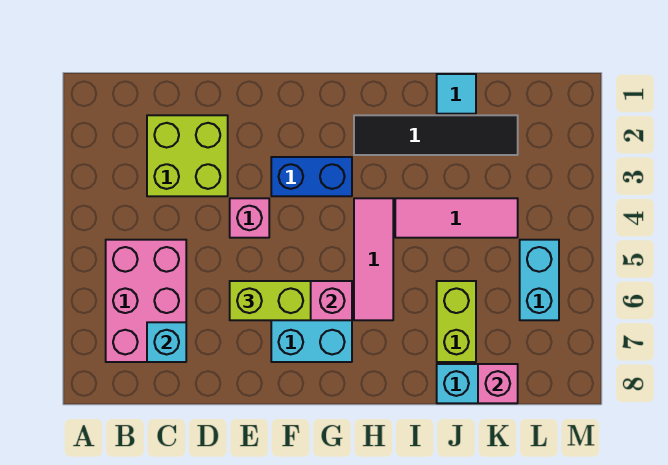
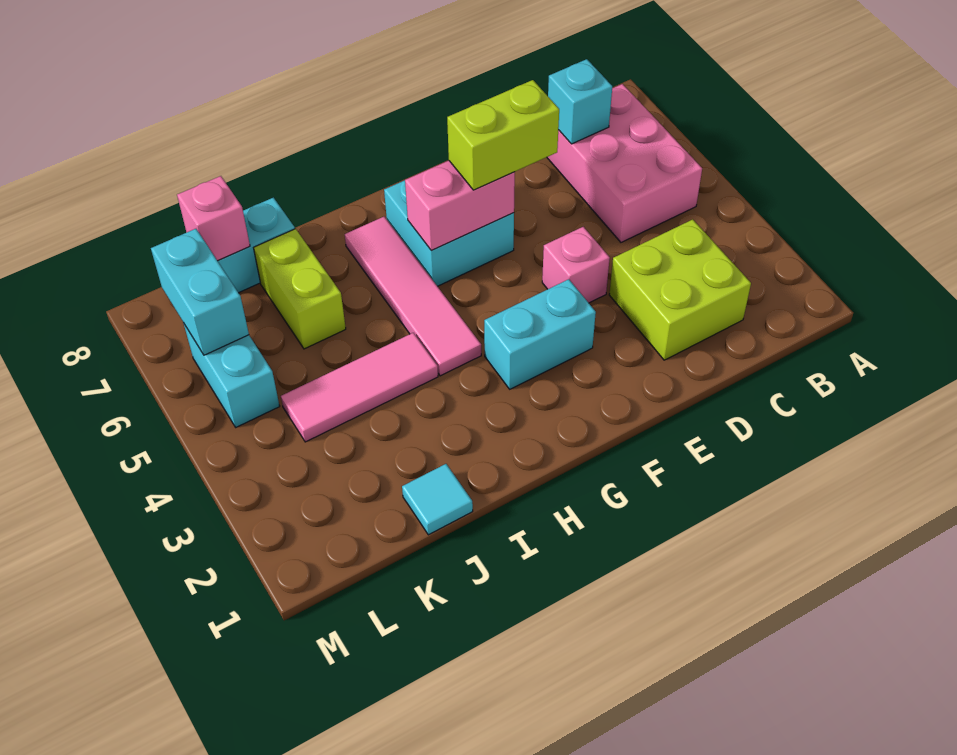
blue brick F3:G3 level 1 -> cyan brick F3:G3 level 1
black tile H2:K2 level 1 -> none
pink tile H4:H6 level 1 -> pink tile H4:H7 level 1
none -> cyan brick L6:L7 level 2

